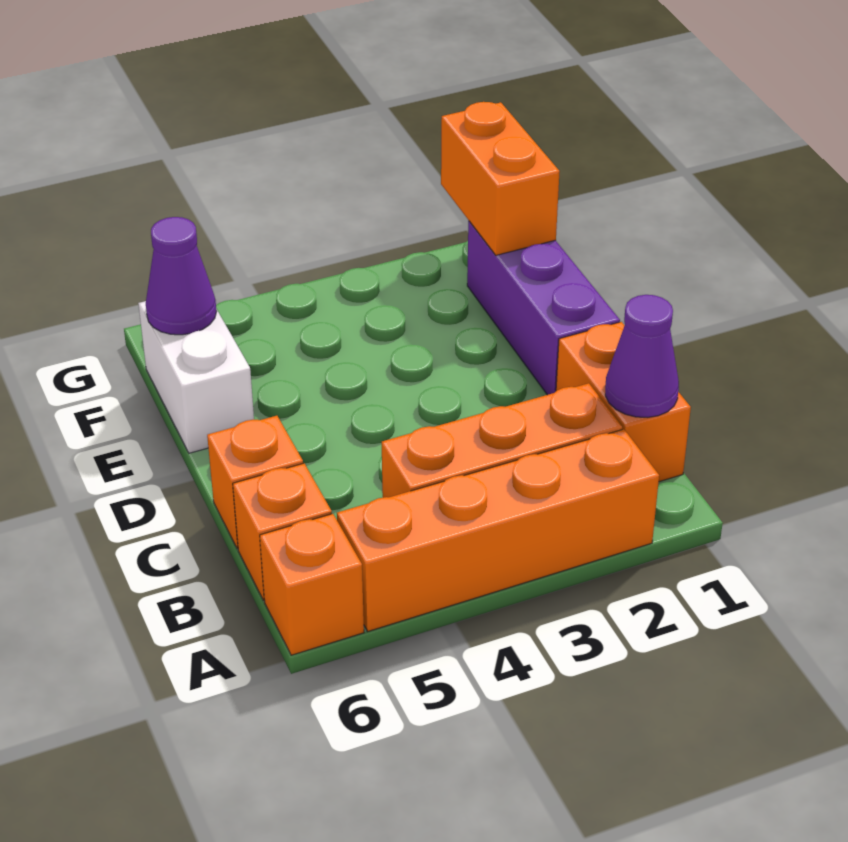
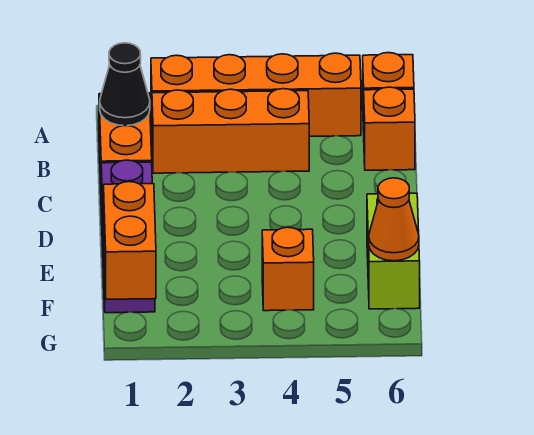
purple cone B1 level 2 -> black cone B1 level 2
orange brick C6 level 1 -> orange brick F4 level 1
white brick E6:F6 level 1 -> lime brick E6:F6 level 1
purple cone F6 level 2 -> orange cone F6 level 2

